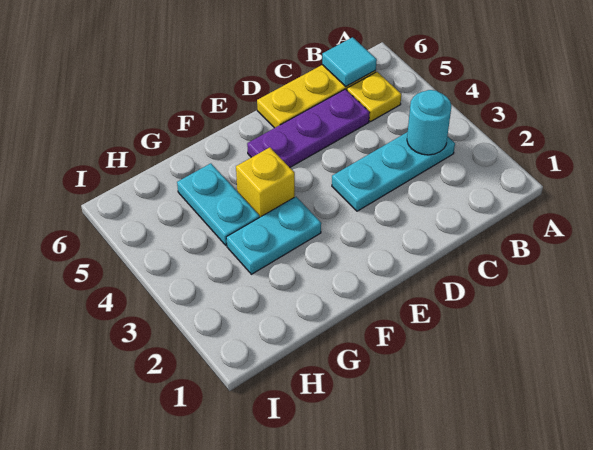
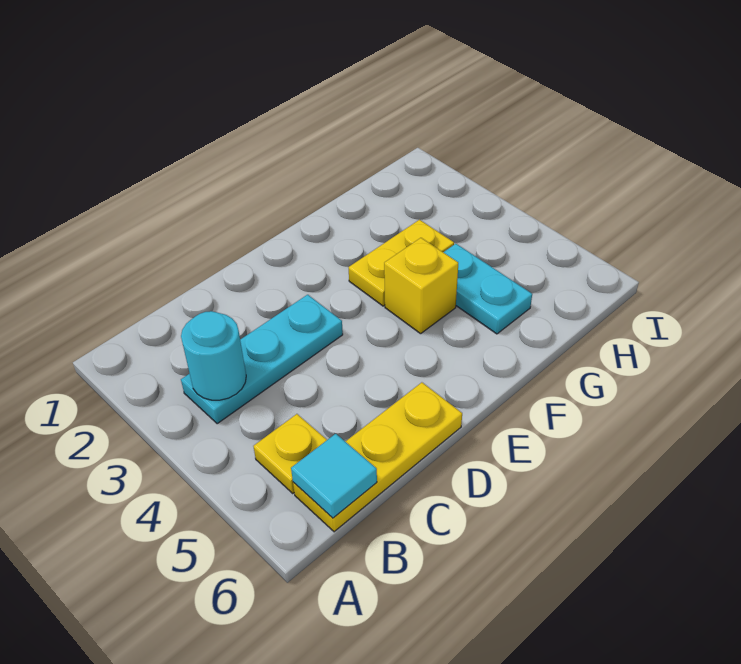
purple plate C5:E5 level 1 -> none
cyan plate F3:G3 level 1 -> yellow plate F3:G3 level 1

